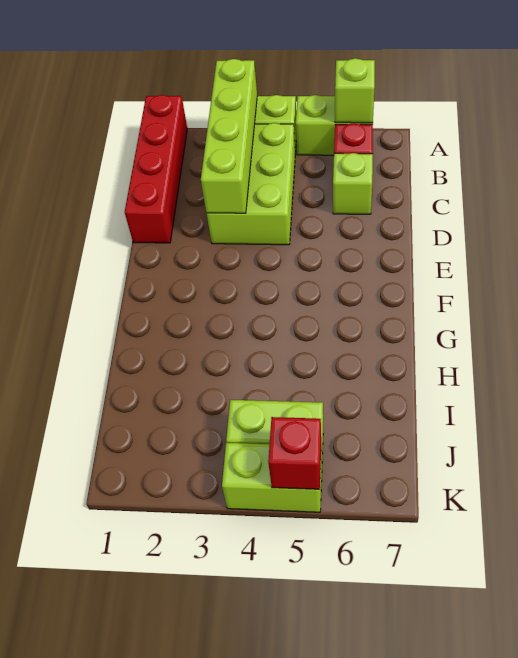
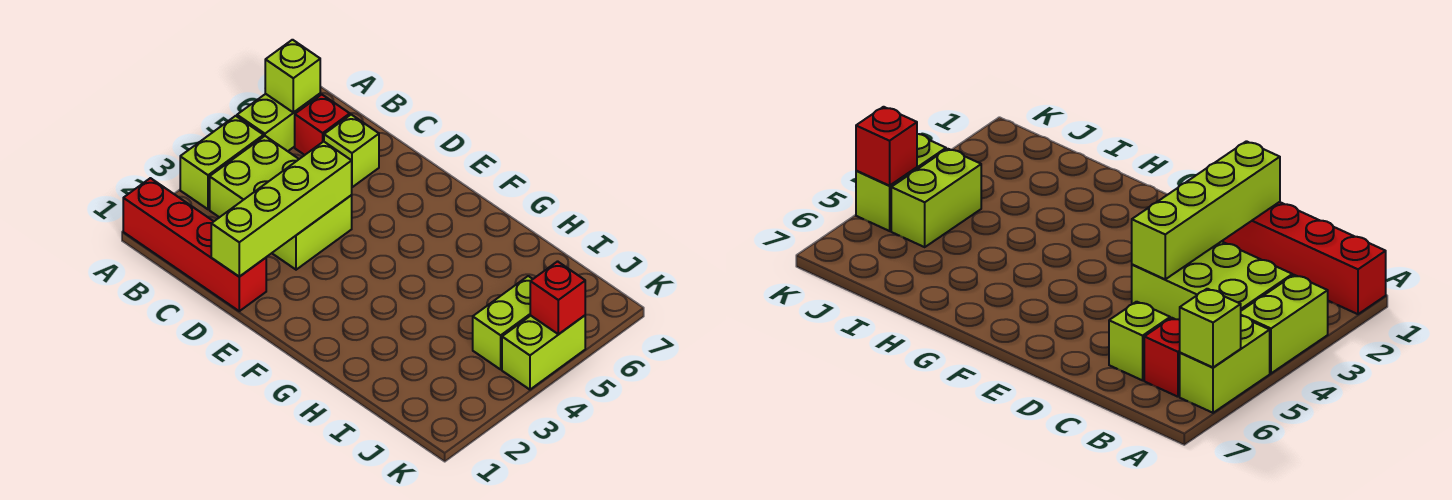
lime brick A3:D3 level 2 -> lime brick D1:D4 level 2

